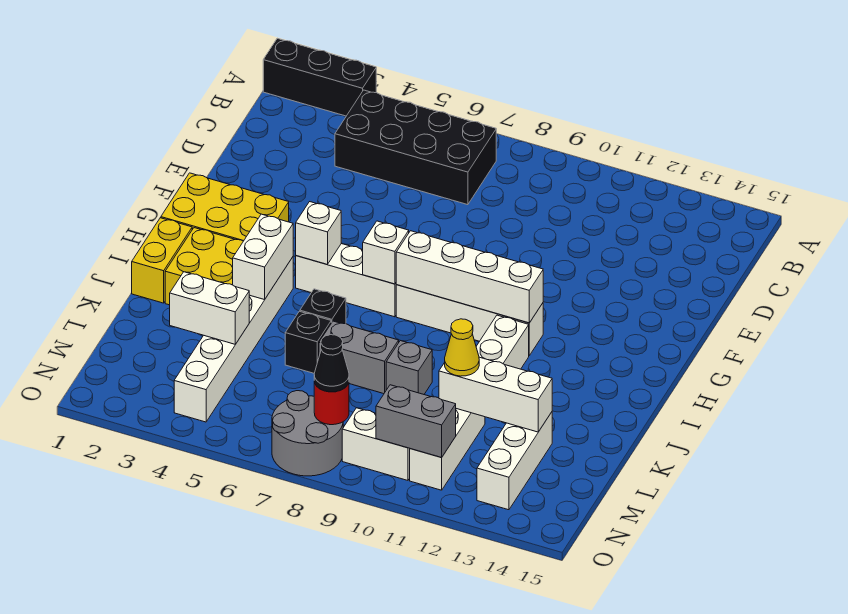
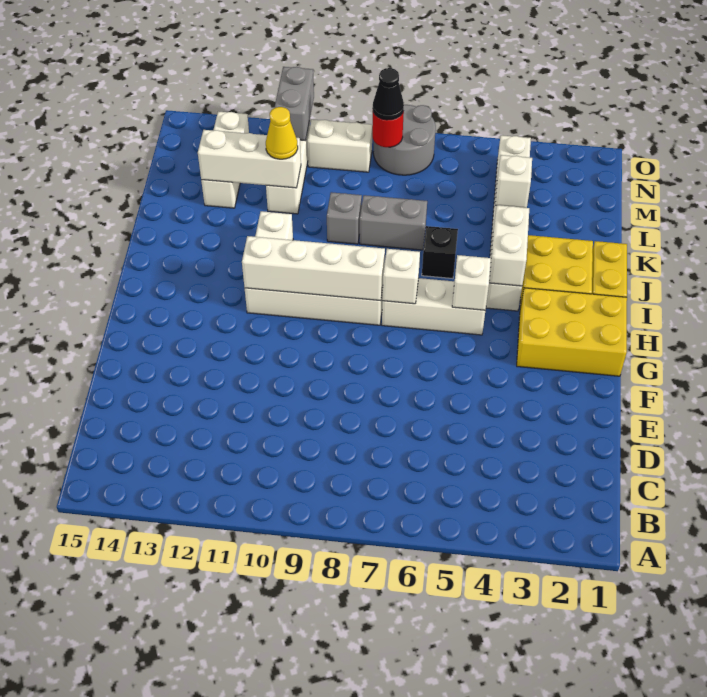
black brick A1:A3 level 1 -> none
black brick B4:C7 level 1 -> none
black brick K6 level 1 -> none
white brick L3:L4 level 2 -> white brick L4 level 2
grey brick N10:N11 level 2 -> grey brick N11:O11 level 2

